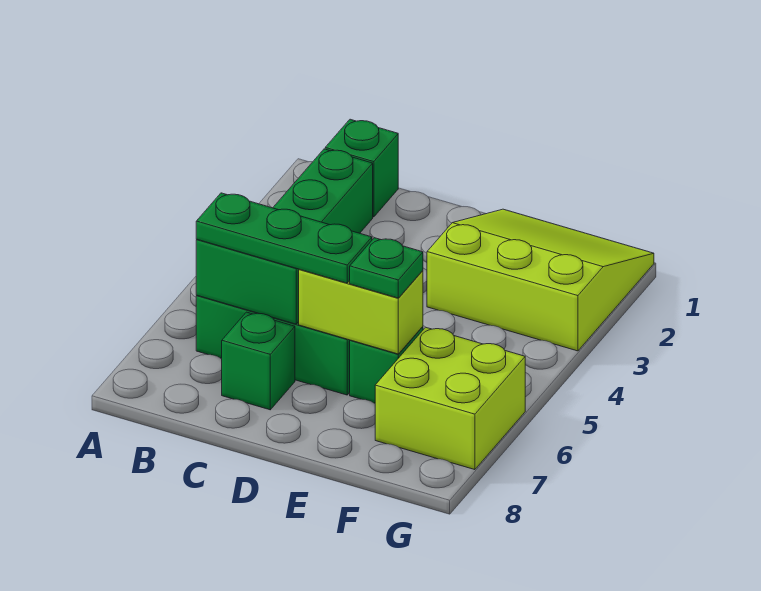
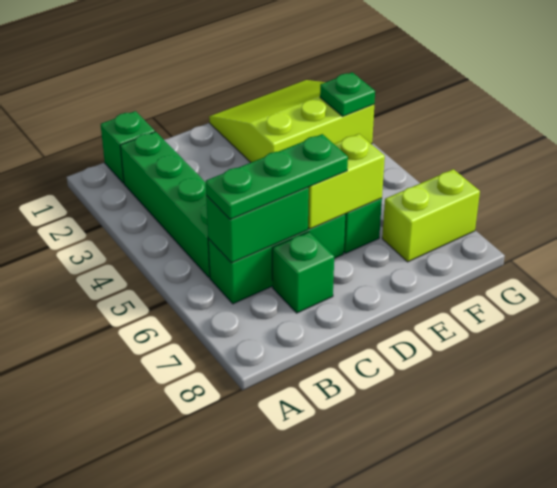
green plate E6 level 3 -> green plate G3 level 2
lime brick F6:G7 level 1 -> lime brick F7:G7 level 1

